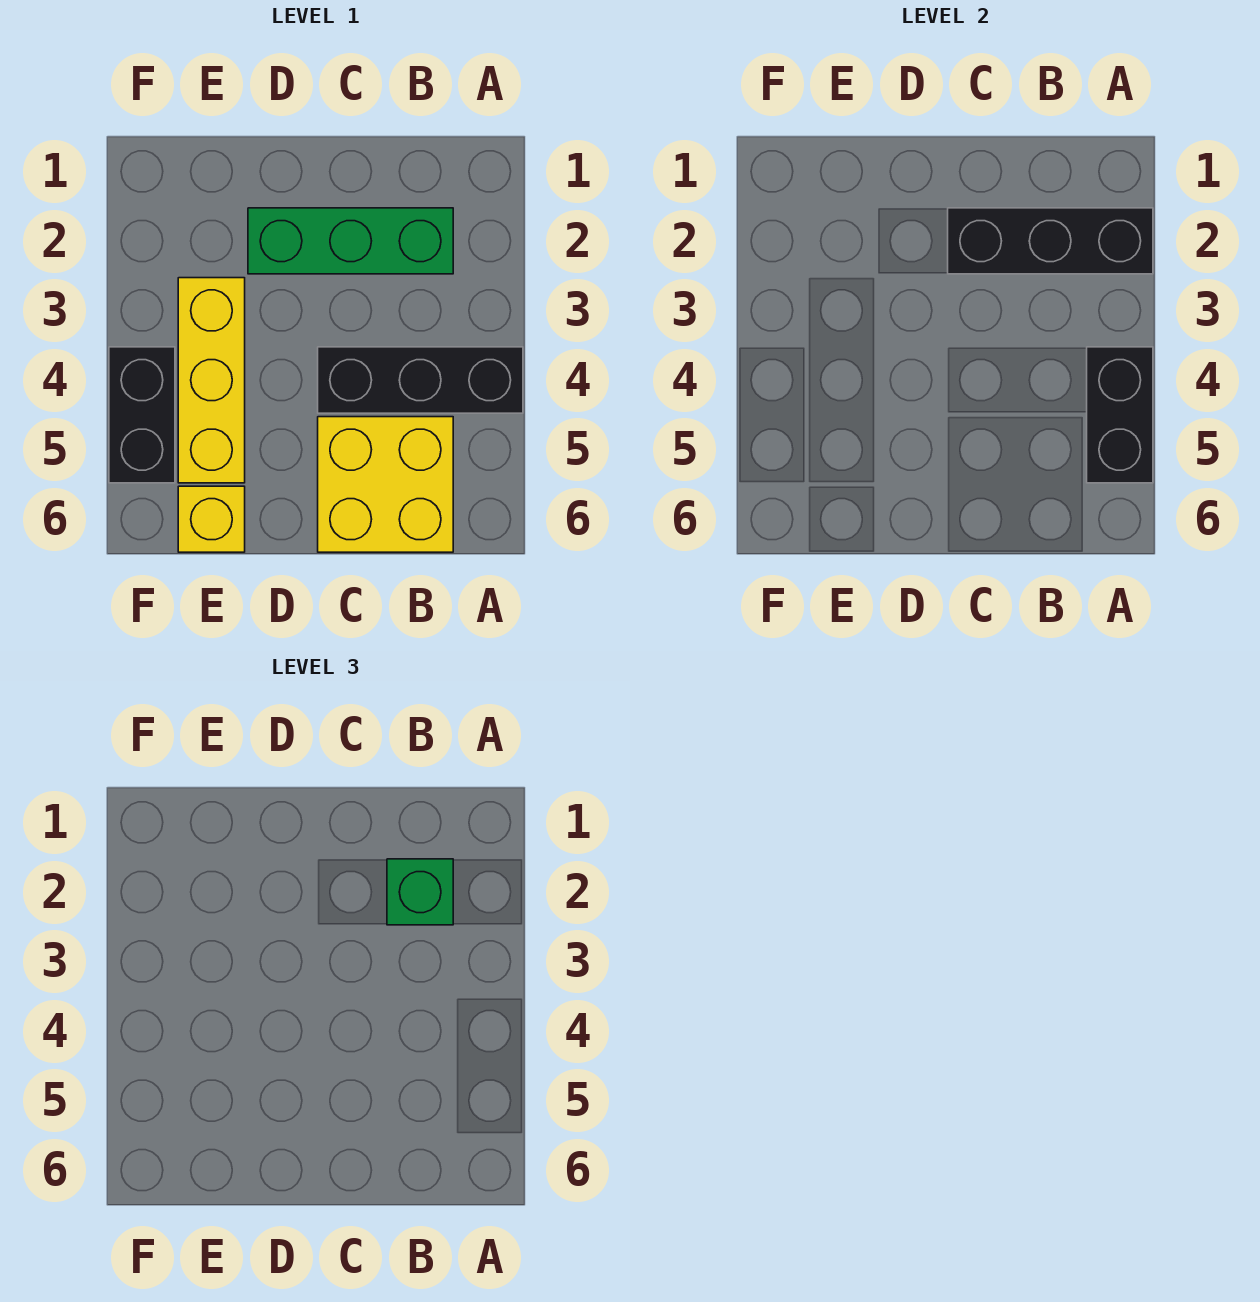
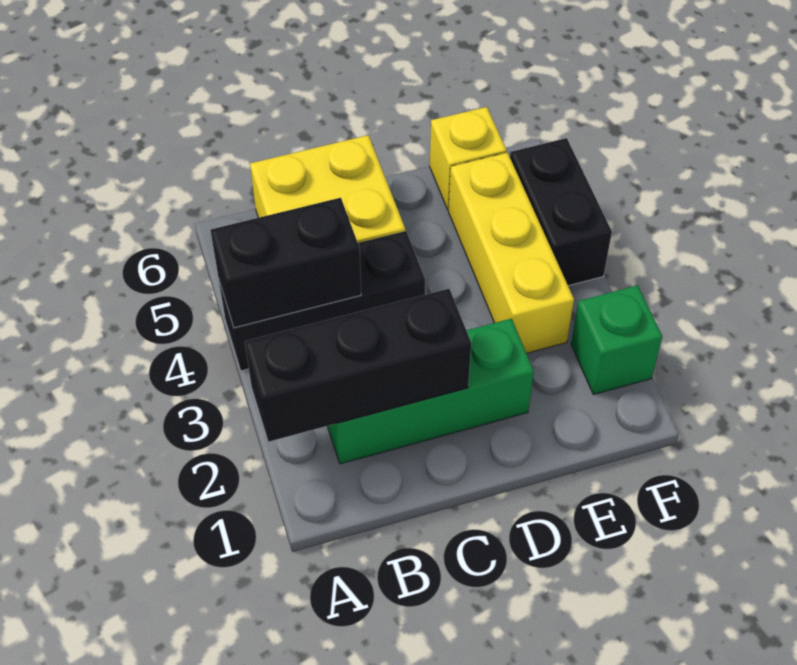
black brick A4:A5 level 2 -> black brick A4:B4 level 2
green brick B2 level 3 -> green brick F2 level 1

